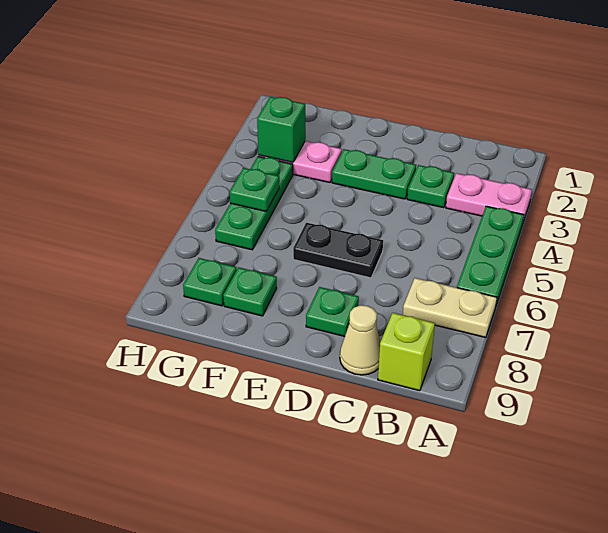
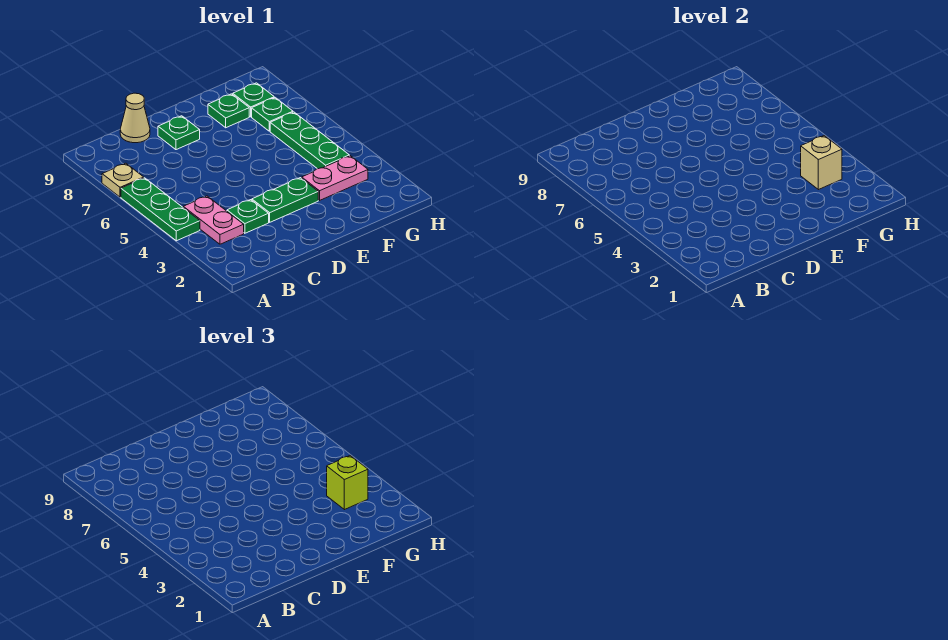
pink plate A3:B3 level 1 -> pink plate B3:B4 level 1
tan plate A7:B7 level 1 -> tan plate A7 level 1
lime brick B9 level 1 -> lime brick G3 level 3
black plate D6:E6 level 1 -> none
green brick G3 level 2 -> tan brick G3 level 2
green plate G5 level 2 -> green plate G7 level 1

